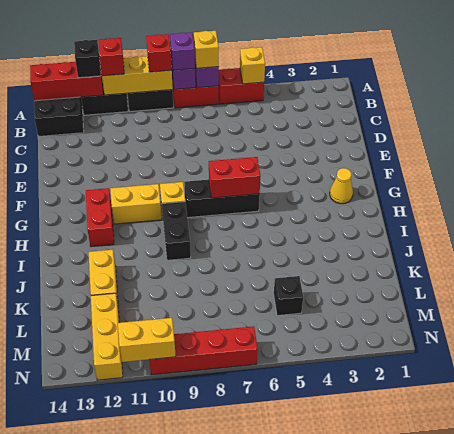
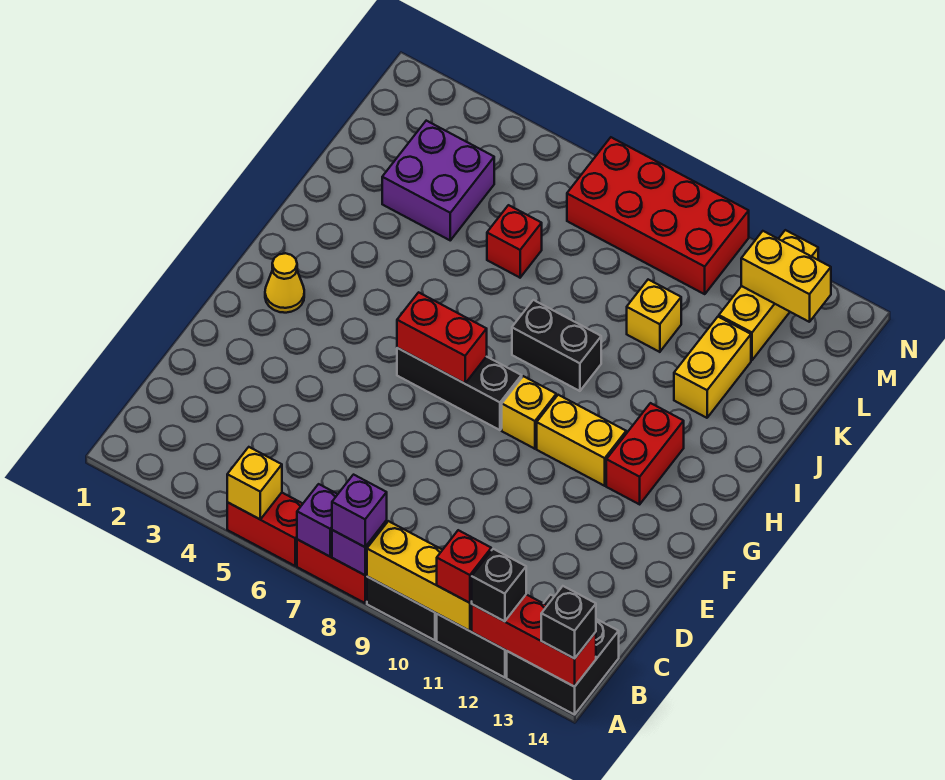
yellow brick A7 level 3 -> yellow brick K10 level 1
red brick A9 level 3 -> red brick K6 level 1
black brick H9:I9 level 1 -> black brick I8:I9 level 1
none -> purple brick K3:L4 level 1
black brick L5 level 1 -> black brick A14 level 3
red brick N7:N10 level 1 -> red brick M7:N10 level 1
yellow brick N10:N11 level 2 -> yellow brick M12:M13 level 2

